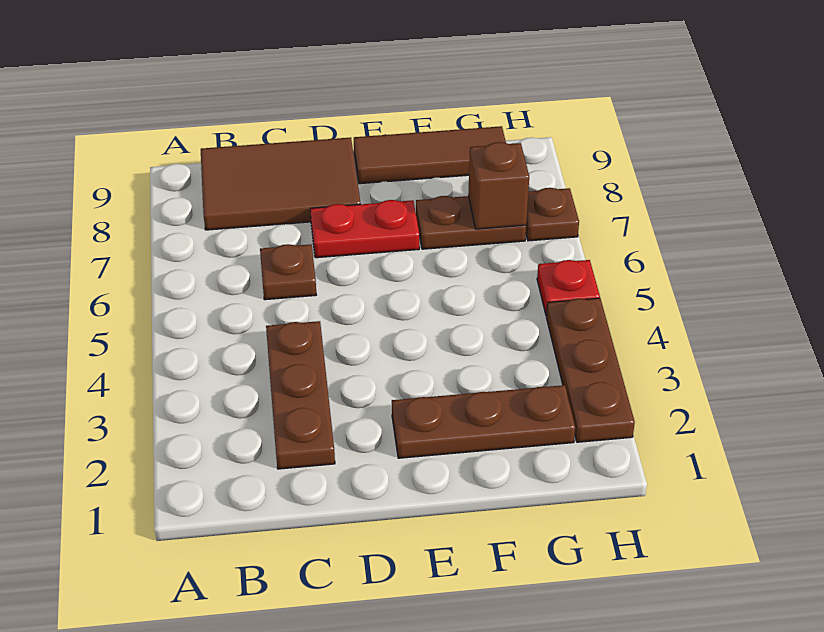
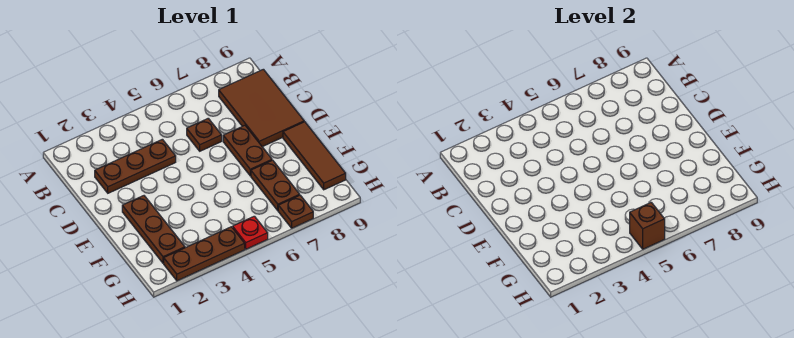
red plate D7:E7 level 1 -> brown plate D7:E7 level 1
brown brick G7 level 2 -> brown brick H5 level 2

